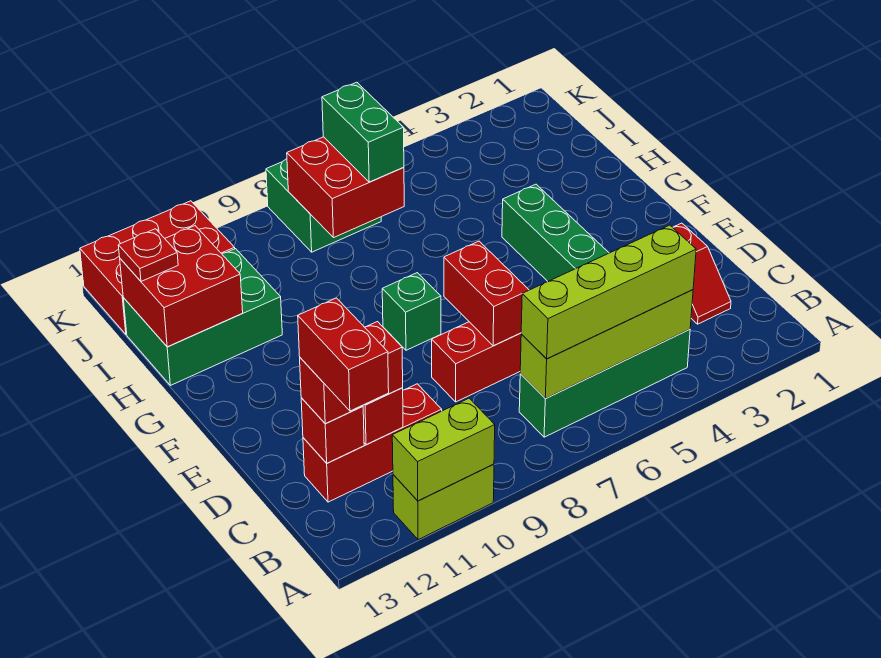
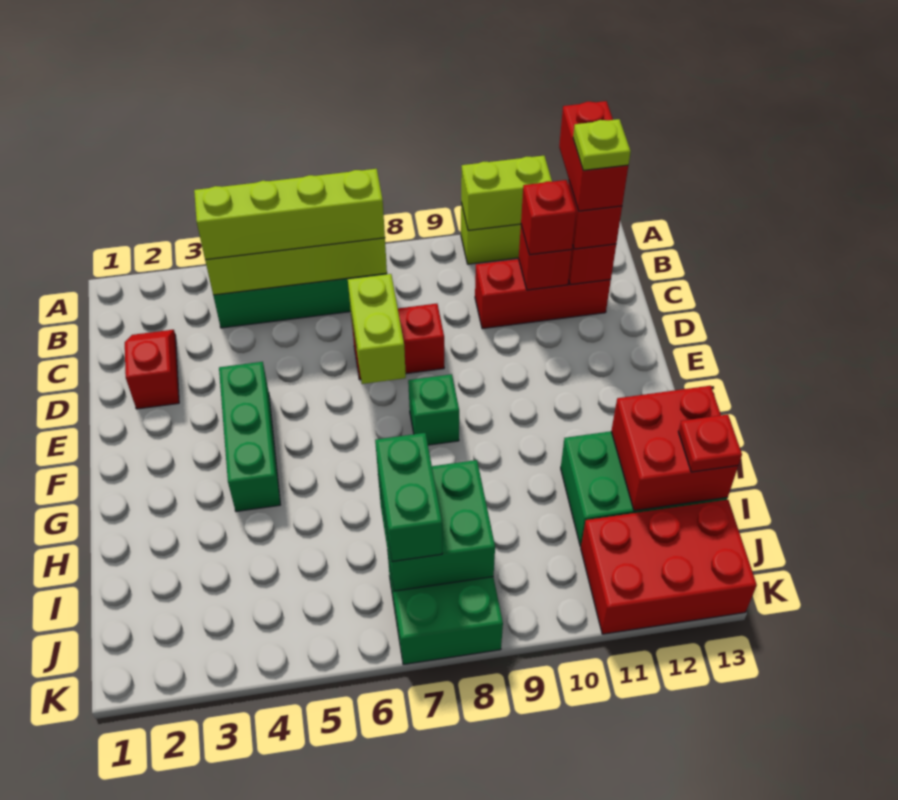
none -> lime plate C12 level 5
red brick D7:E7 level 2 -> lime brick D7:E7 level 2
red brick I7:J8 level 2 -> green brick I7:J8 level 2

